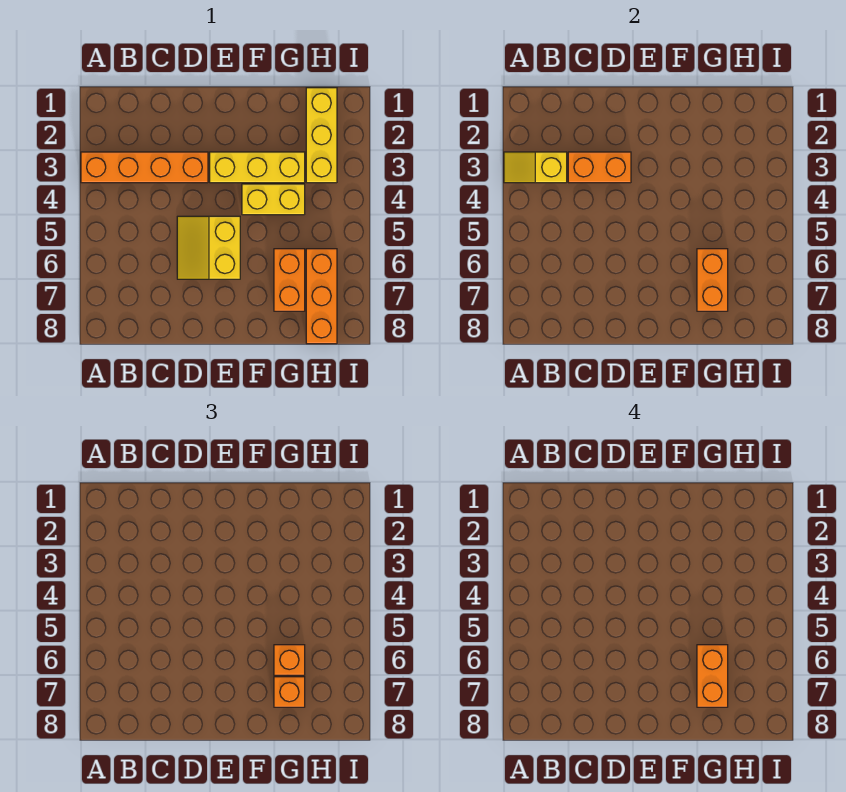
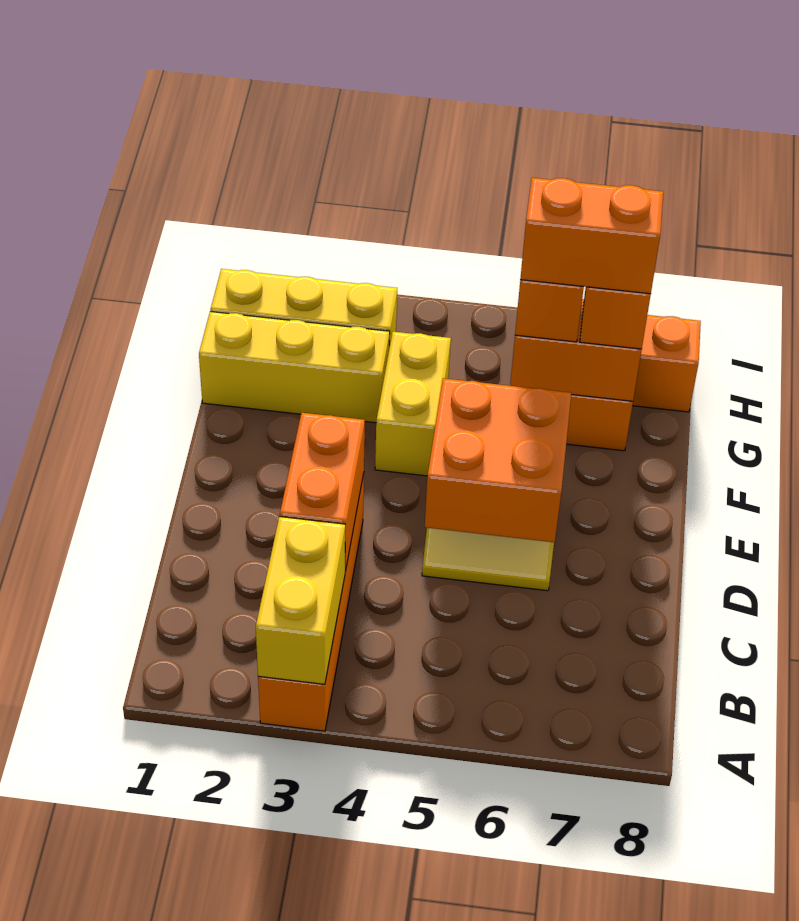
yellow slope A3:B3 level 2 top B -> yellow brick A3:B3 level 2
none -> orange brick D5:E6 level 2
yellow brick E3:G3 level 1 -> yellow brick G1:G3 level 1

